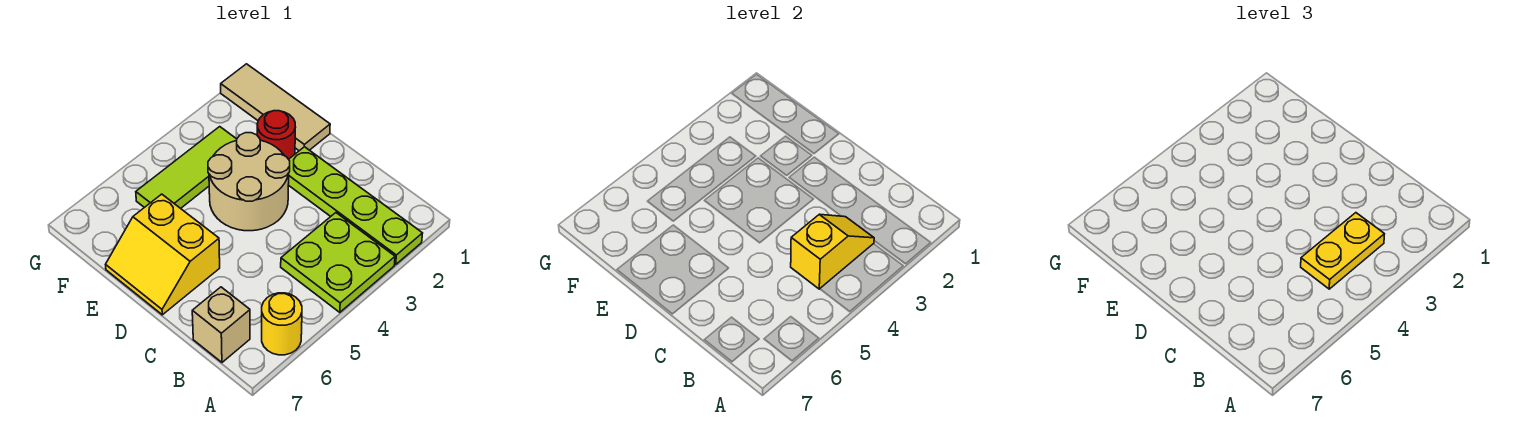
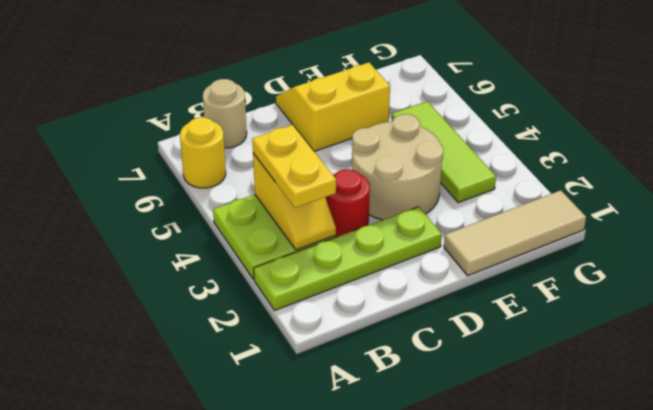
tan brick B7 level 1 -> tan round brick B7 level 1
red round brick E2 level 1 -> red round brick C3 level 1

